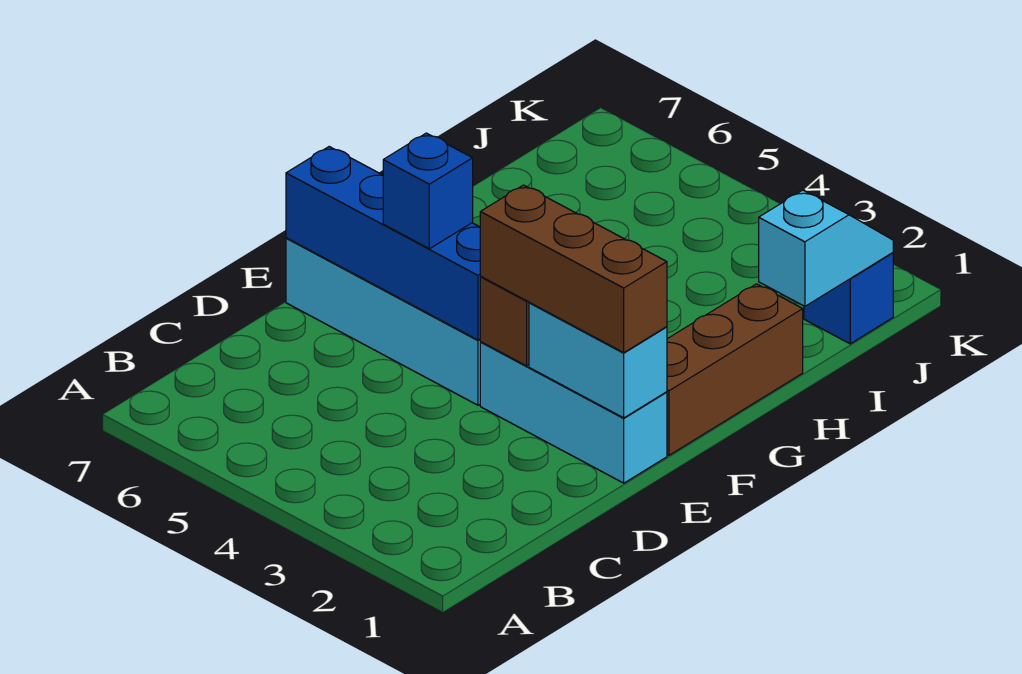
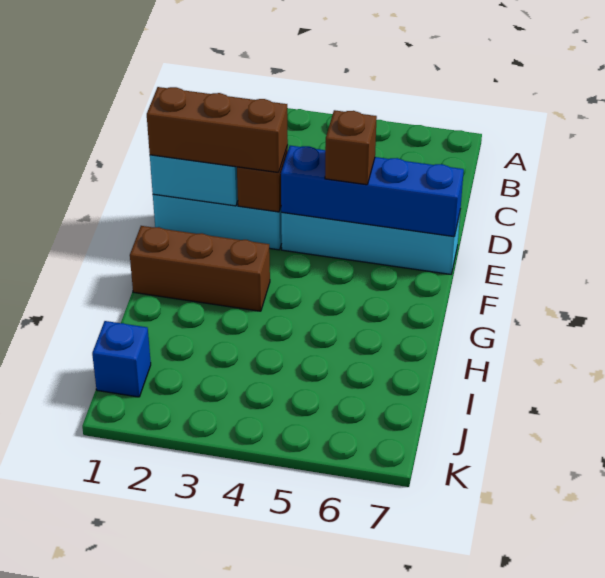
blue brick E5 level 3 -> brown brick E5 level 3
brown brick F1:H1 level 1 -> brown brick G1:G3 level 1
cyan slope I1:J1 level 2 top I -> none

